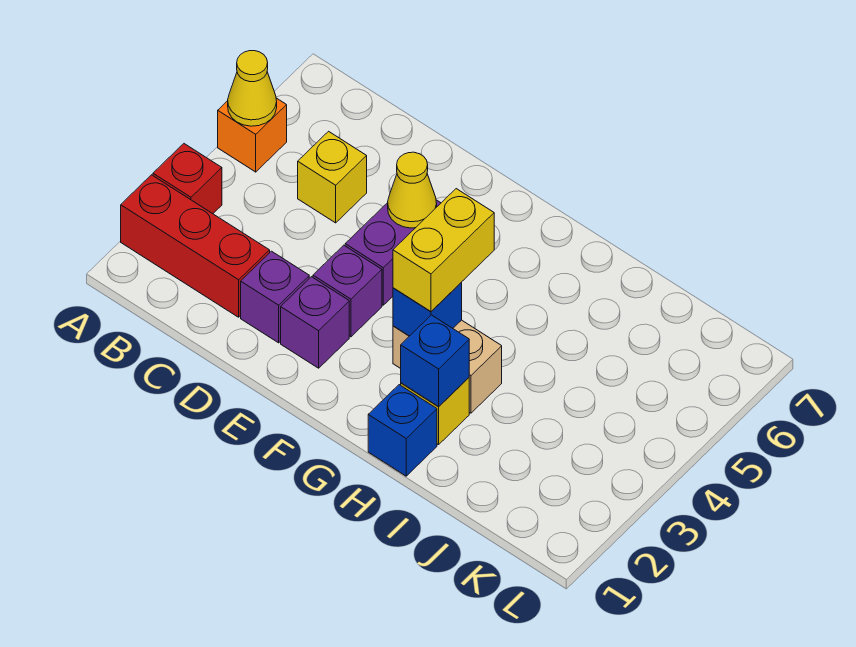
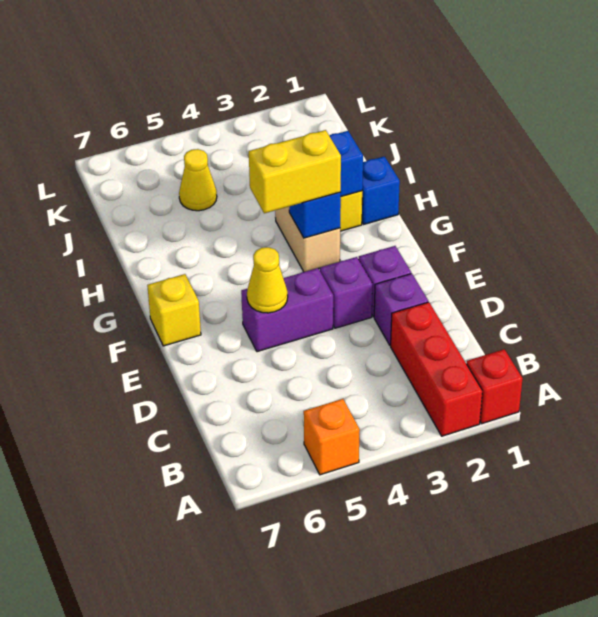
red brick A3 level 1 -> red brick A1 level 1
yellow cone A5 level 2 -> yellow cone J5 level 1
yellow brick C5 level 1 -> yellow brick F7 level 1

